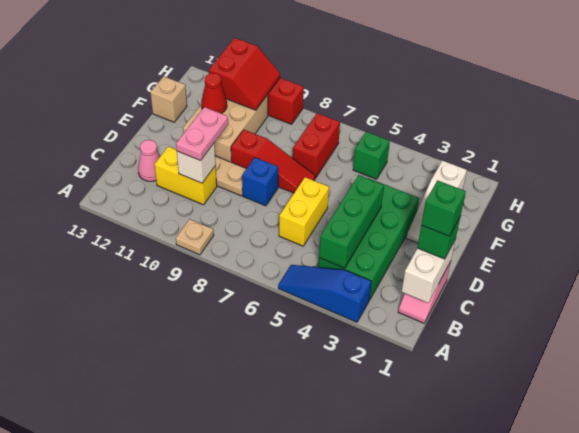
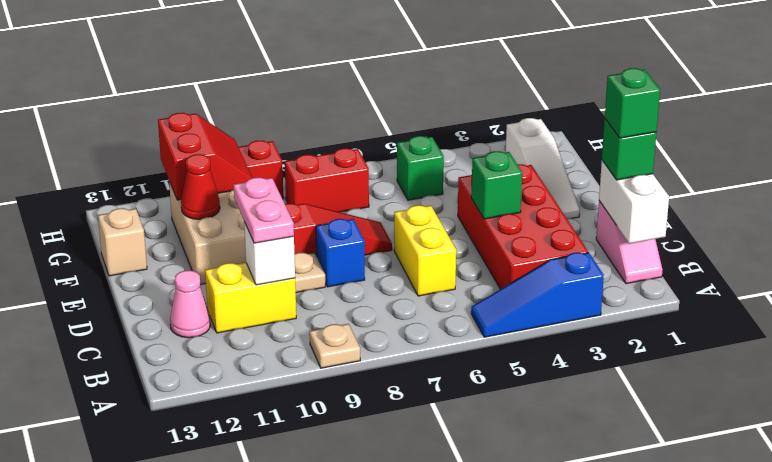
green brick B3:E4 level 1 -> red brick B3:E4 level 1
green brick B4:D4 level 2 -> green brick D4 level 2
red brick F7:G7 level 1 -> red brick G7:G8 level 1

